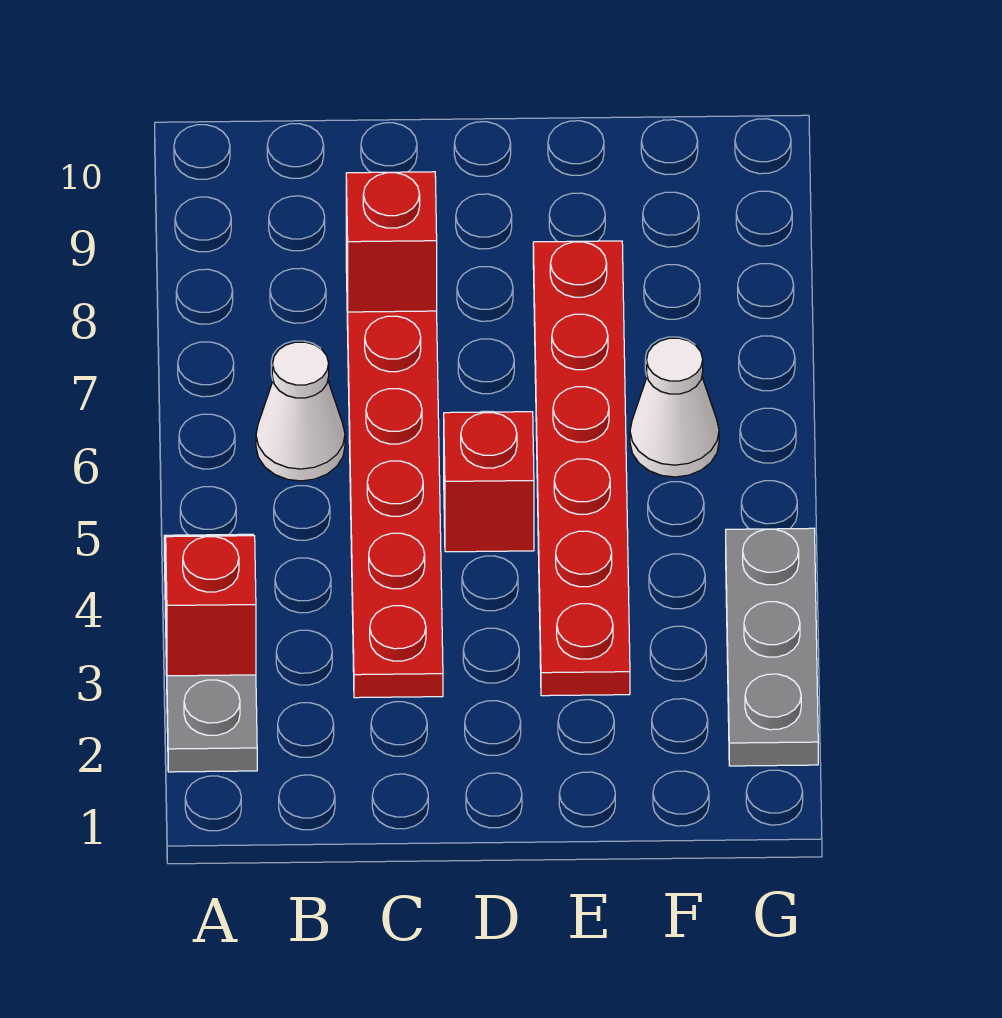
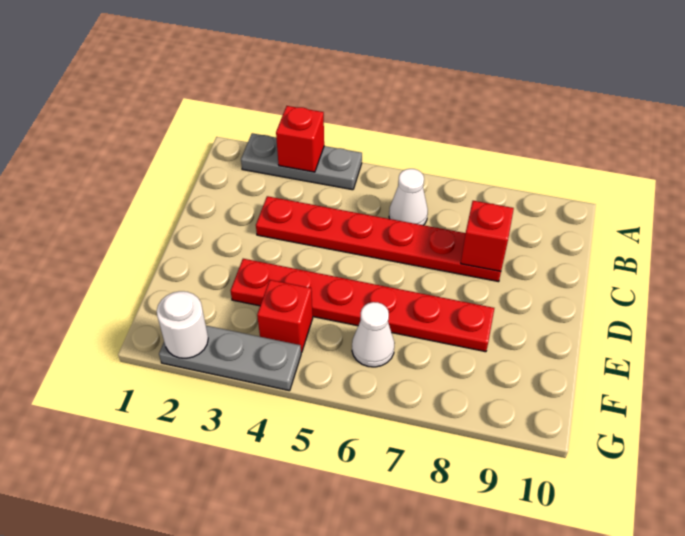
red brick D5 level 1 -> red brick F4 level 1
none -> white round brick G2 level 2

